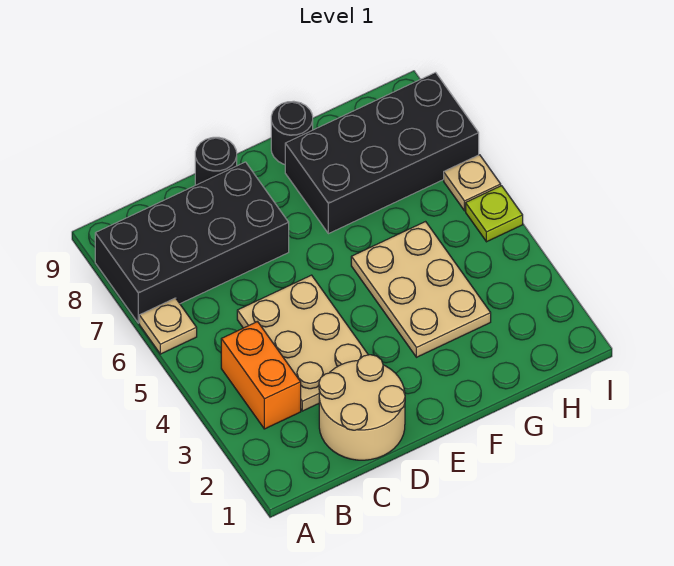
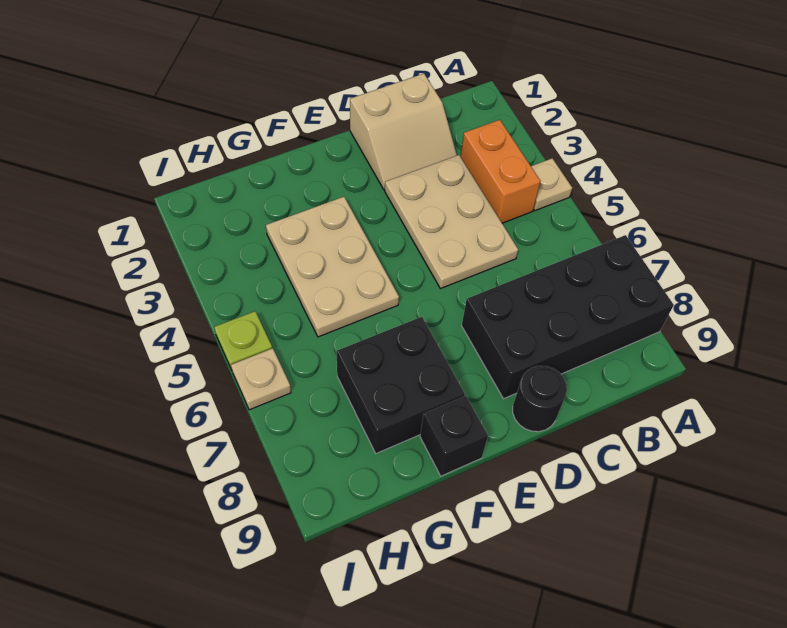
tan plate A6 level 1 -> tan plate A4 level 1
tan round brick C1:D2 level 1 -> tan slope C1:D2 level 1 top 1
black brick F7:I8 level 1 -> black brick F7:G8 level 1
black round brick F9 level 1 -> black brick F9 level 1

